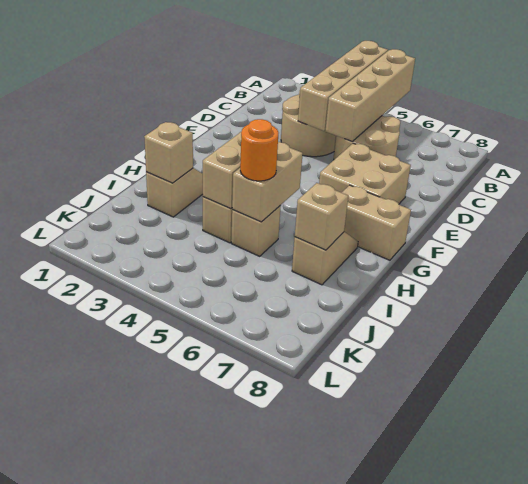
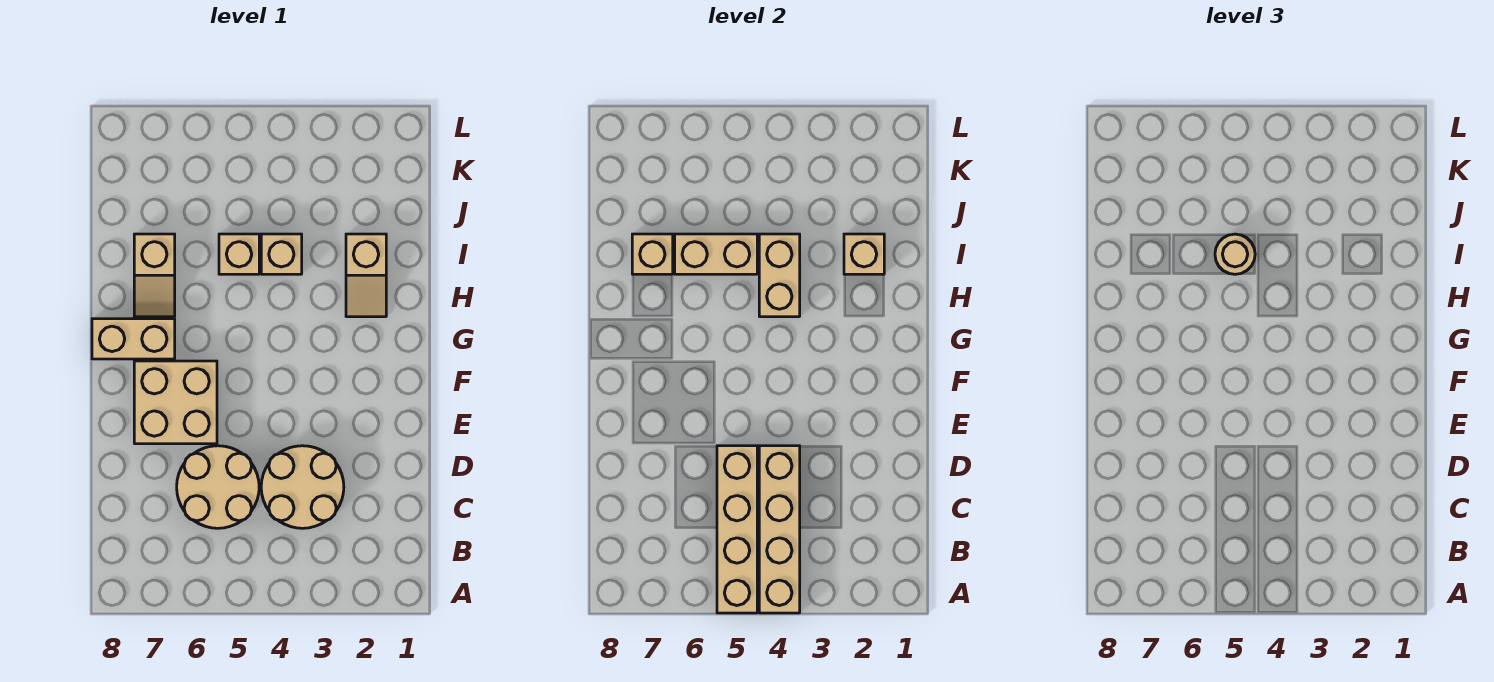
tan brick H5:I5 level 2 -> tan brick I5:I6 level 2
orange round brick I5 level 3 -> tan round brick I5 level 3

